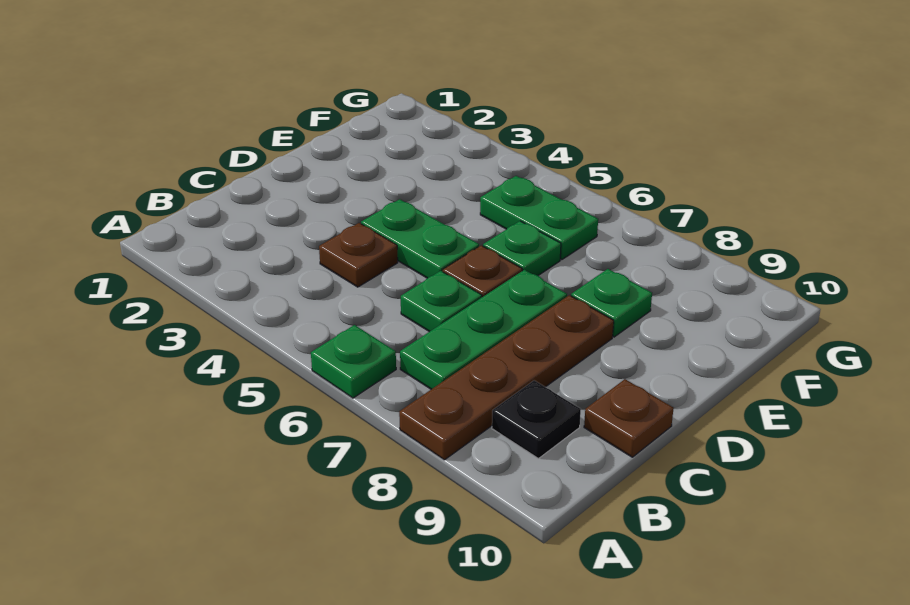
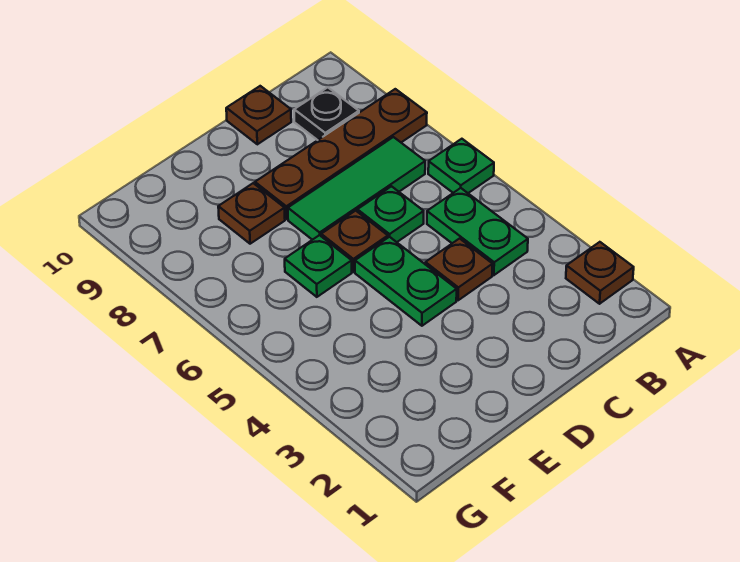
none -> brown plate A2 level 1
green plate B7:D7 level 1 -> green tile B7:D7 level 1
green plate E8 level 1 -> brown plate E8 level 1
green plate F5:F6 level 1 -> green plate B4:B5 level 1

